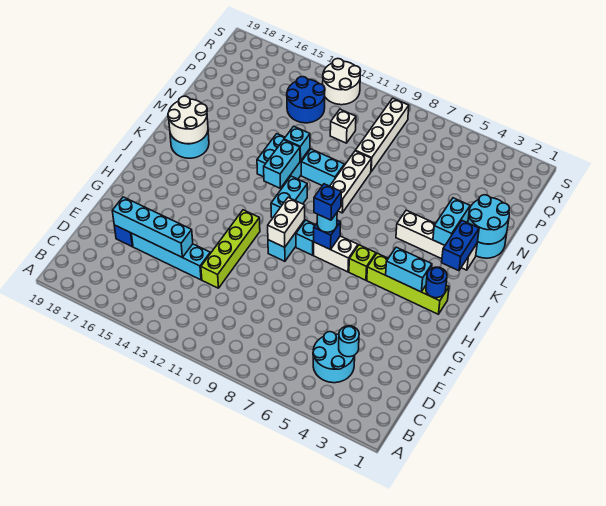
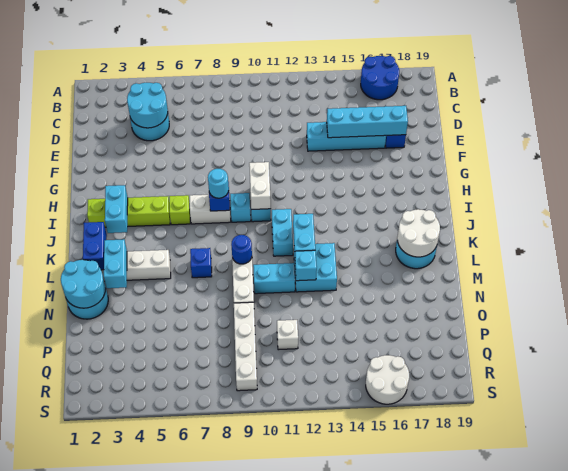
cyan round brick D4 level 2 -> cyan round brick C4:D5 level 2
lime brick E12:H12 level 1 -> none
blue round brick I2 level 2 -> blue round brick L9 level 2
cyan brick I3:I4 level 2 -> cyan brick I3:J3 level 2
blue brick I8 level 4 -> blue brick L7 level 1
blue round brick P13:Q14 level 1 -> blue round brick A16:B17 level 1
white round brick R12:S13 level 1 -> white round brick R15:S16 level 1

